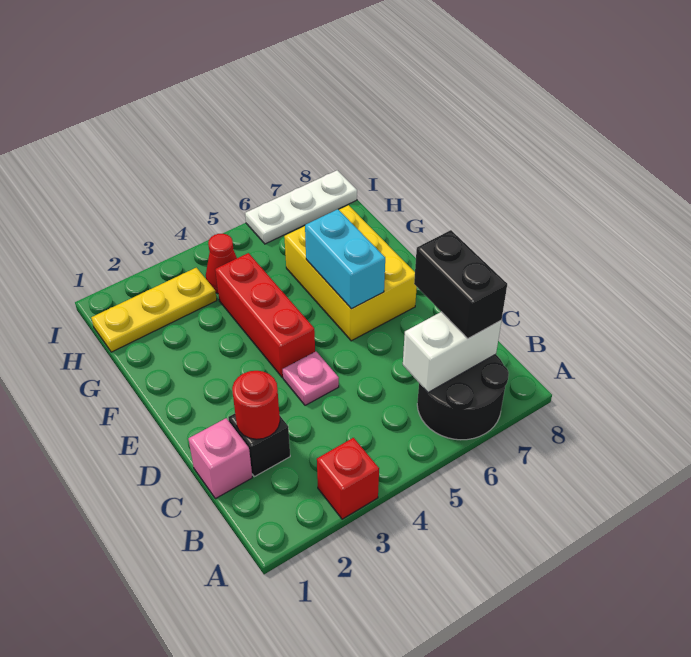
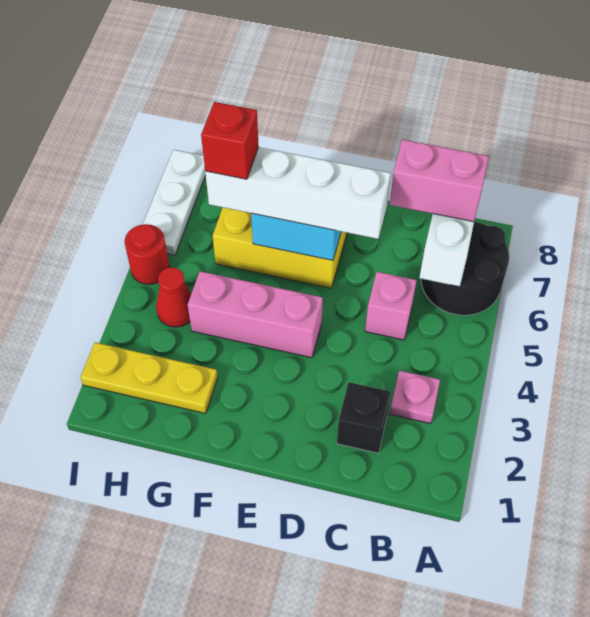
red brick A3 level 1 -> red brick G6 level 4
black brick B7:C7 level 3 -> pink brick B7:C7 level 3
pink brick C1 level 1 -> pink brick C5 level 1
red round brick C2 level 2 -> red round brick I5 level 1
pink plate D4 level 1 -> pink plate B3 level 1
none -> white brick D6:G6 level 3
red brick E4:G4 level 1 -> pink brick E4:G4 level 1
yellow plate H1:H3 level 1 -> yellow plate G2:I2 level 1

